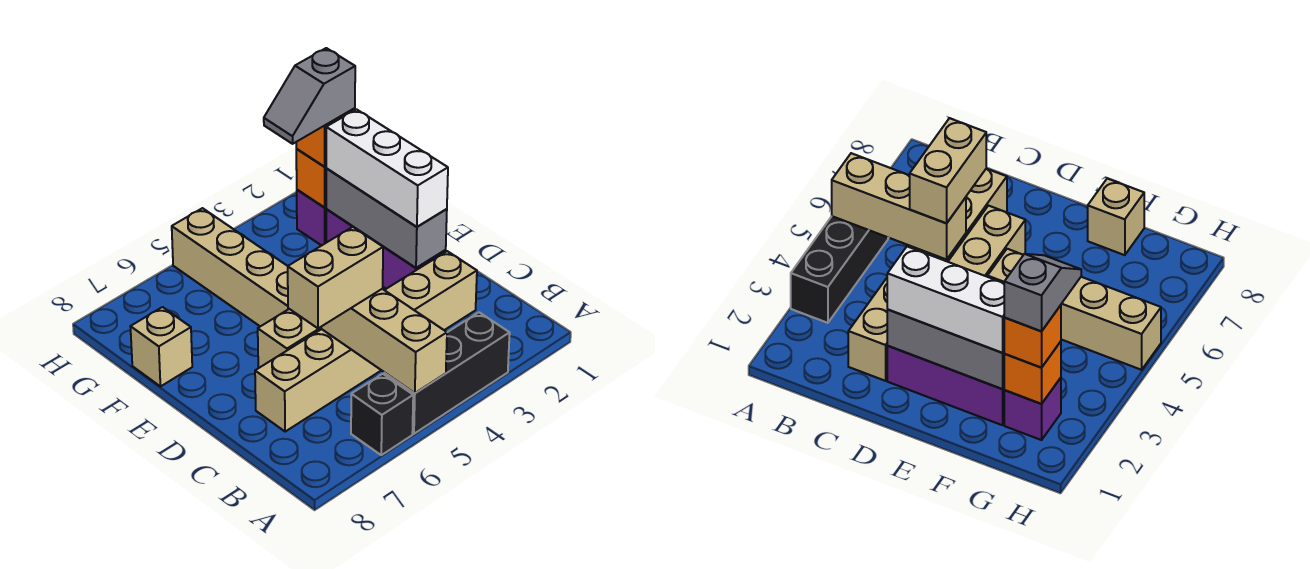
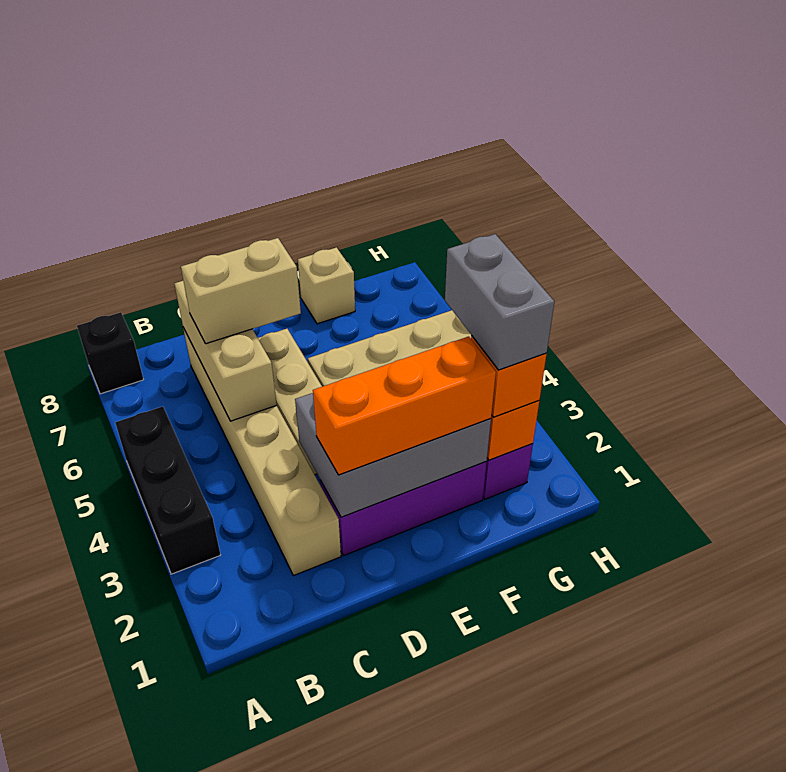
tan brick A5:C5 level 2 -> tan brick C5:C7 level 2
black brick A6 level 1 -> black brick A8 level 1
tan brick C5:C6 level 3 -> tan brick C6:D6 level 3
grey brick D2:F2 level 2 -> grey brick D2:F3 level 2
white brick D2:F2 level 3 -> orange brick D2:F2 level 3
grey slope G2:G3 level 4 top 2 -> grey brick G2:G3 level 4

